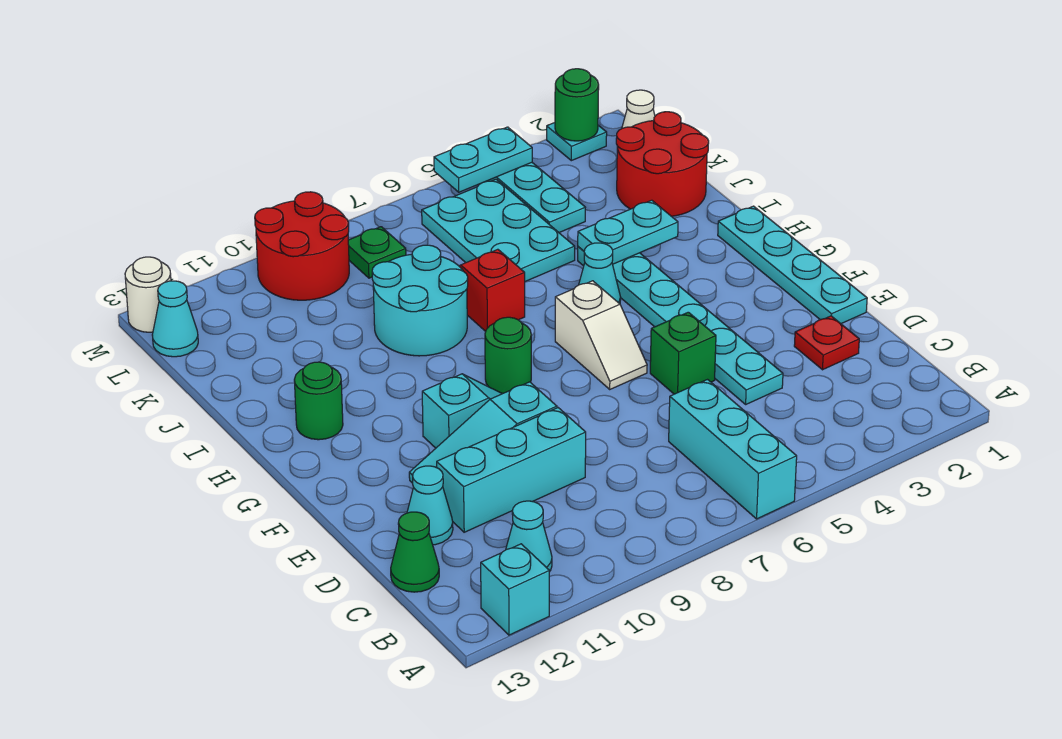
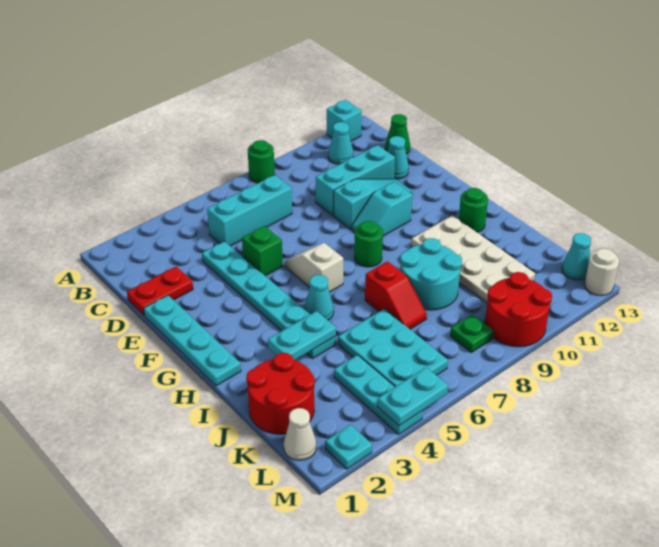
cyan brick A6:C6 level 1 -> cyan brick C5:C7 level 1
red plate D2 level 1 -> red plate D1:D2 level 1
none -> white plate H10:K11 level 1
green round brick M2 level 2 -> green round brick A8 level 1

